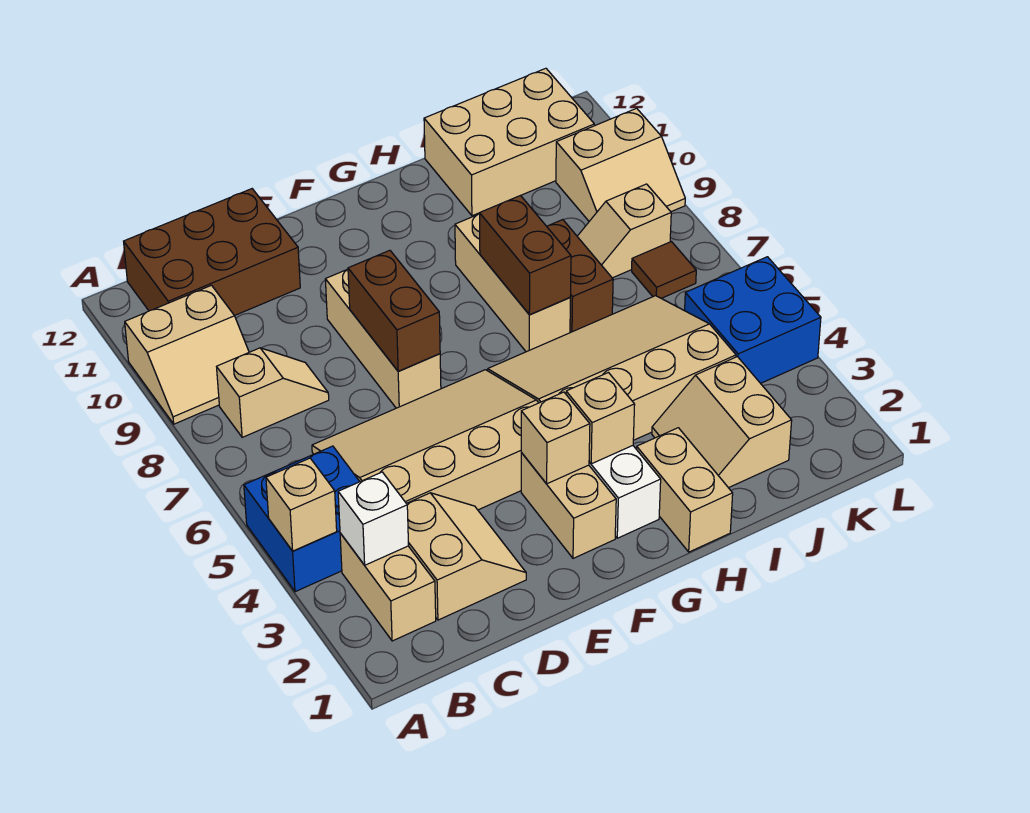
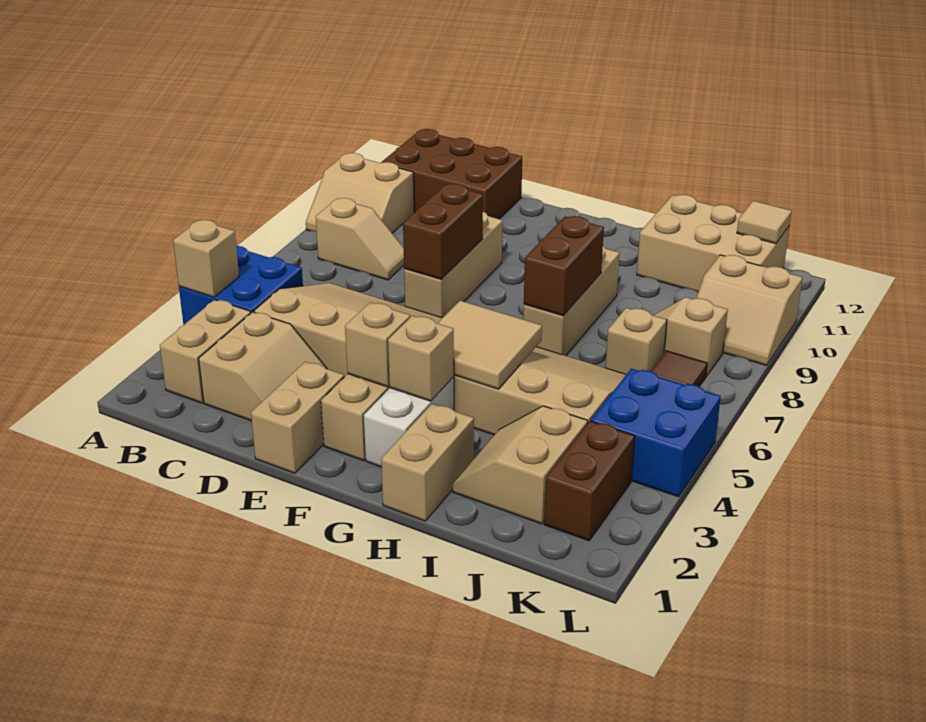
white brick B3 level 2 -> none
none -> tan brick E1:E2 level 1
none -> tan tile G4:H5 level 2
brown brick I7:I8 level 1 -> brown brick K2:K3 level 1
none -> tan brick J7 level 1
none -> tan tile K12 level 2

